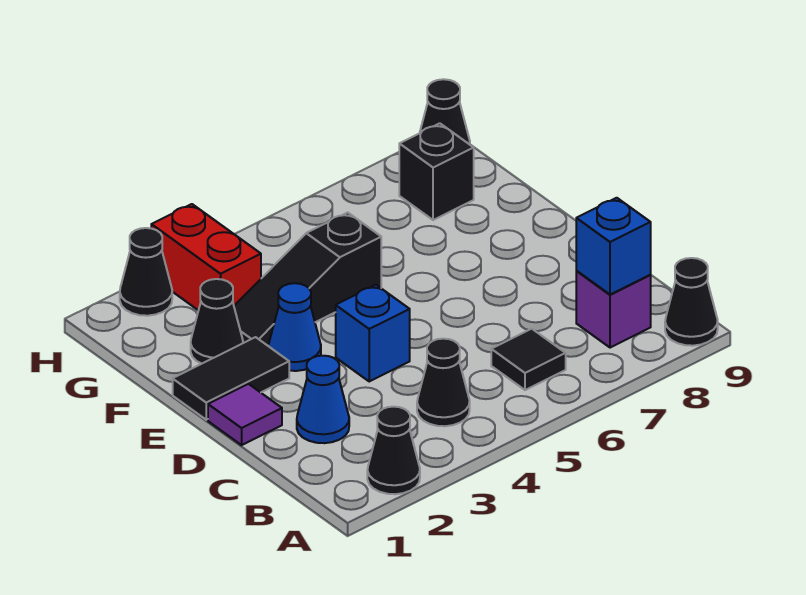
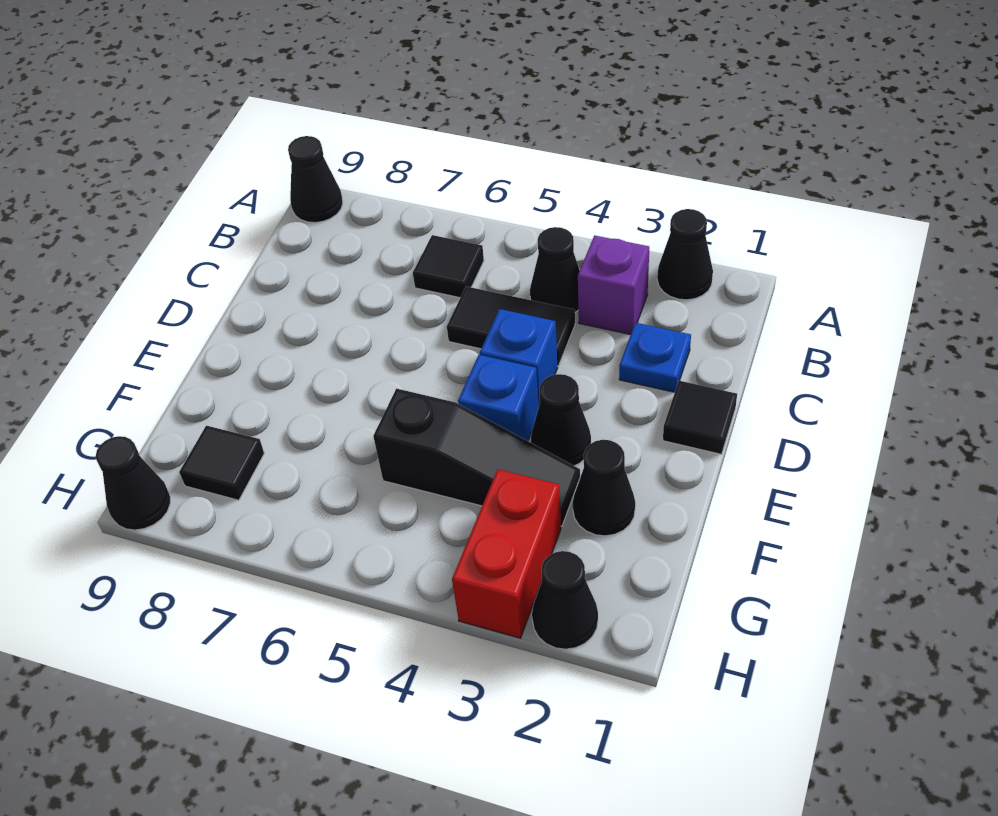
purple brick B8 level 1 -> purple brick B3 level 1
blue brick B8 level 2 -> blue brick E4 level 1
blue cone C2 level 1 -> blue plate C2 level 1
purple tile D1 level 1 -> black tile D1 level 1
black tile E1:E2 level 1 -> black tile C4:C5 level 1
blue cone E3 level 1 -> black cone E3 level 1
black brick G8 level 1 -> black tile G8 level 1

